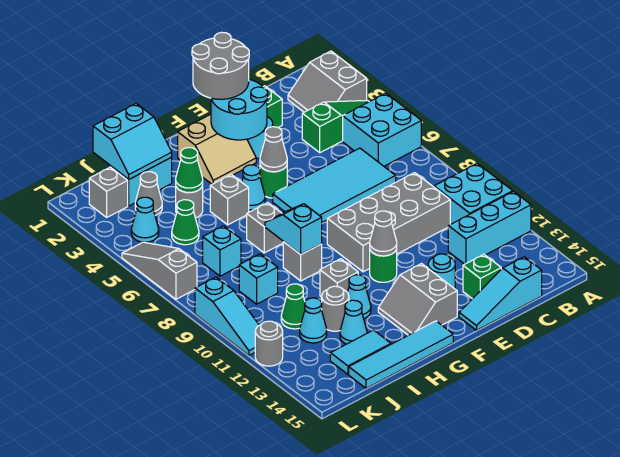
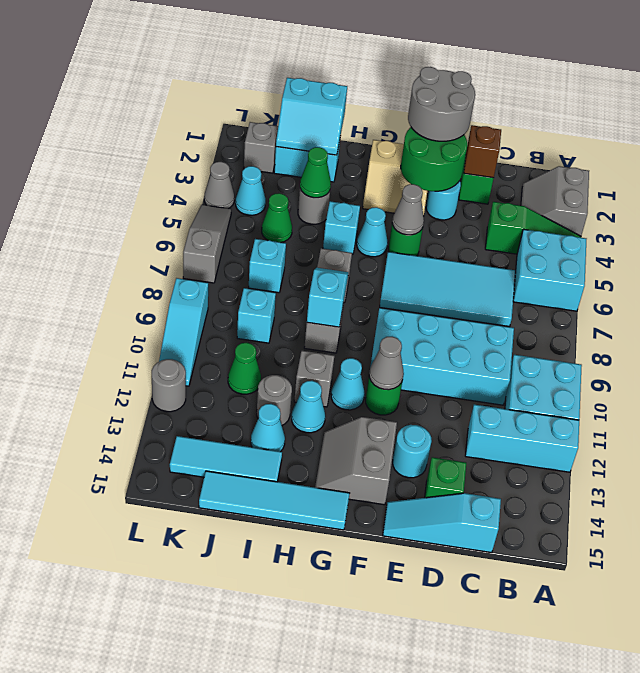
grey brick C9:F10 level 1 -> cyan brick C9:F10 level 1
none -> brown brick D2 level 2
cyan round brick E2:F3 level 2 -> green round brick E2:F3 level 2
grey brick H5 level 1 -> cyan brick H5 level 1
cyan tile I14:J14 level 1 -> cyan tile I14:K14 level 1
grey cone J3 level 1 -> grey cone L4 level 1
cyan cone J12 level 1 -> cyan cone G11 level 1

